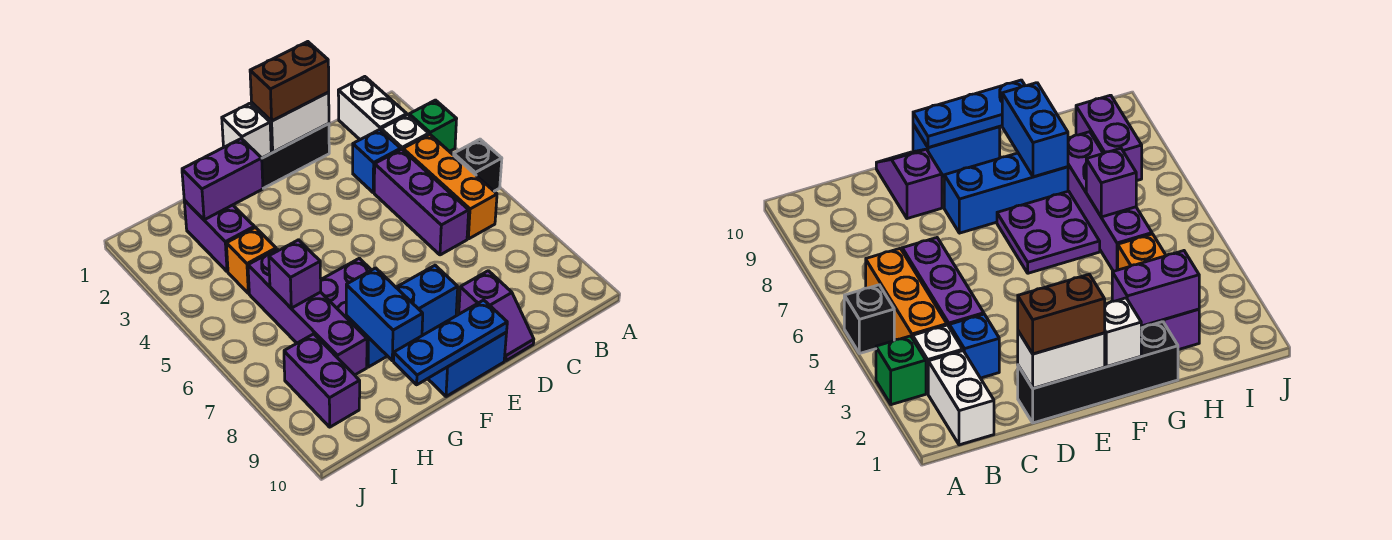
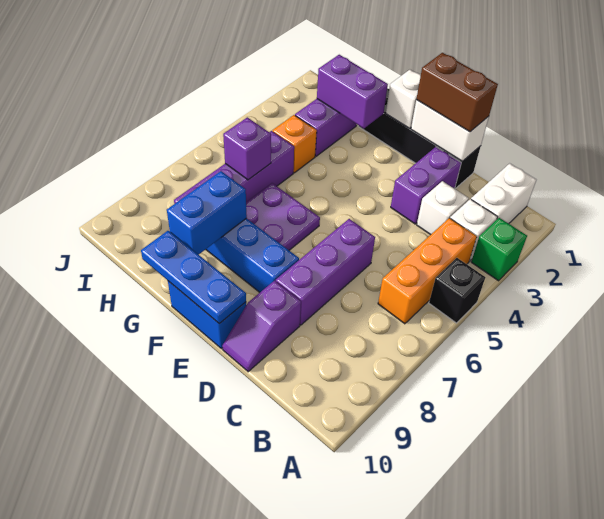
blue brick C3 level 1 -> white brick C3 level 1
purple brick C4:C6 level 1 -> purple brick D6:D8 level 1
purple brick I8:I9 level 1 -> purple brick D2:D3 level 1

